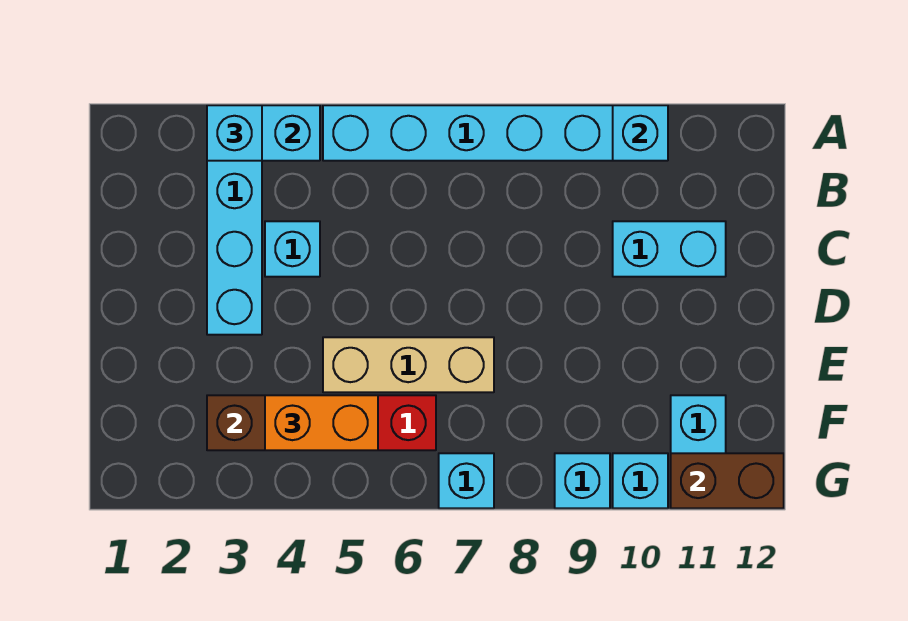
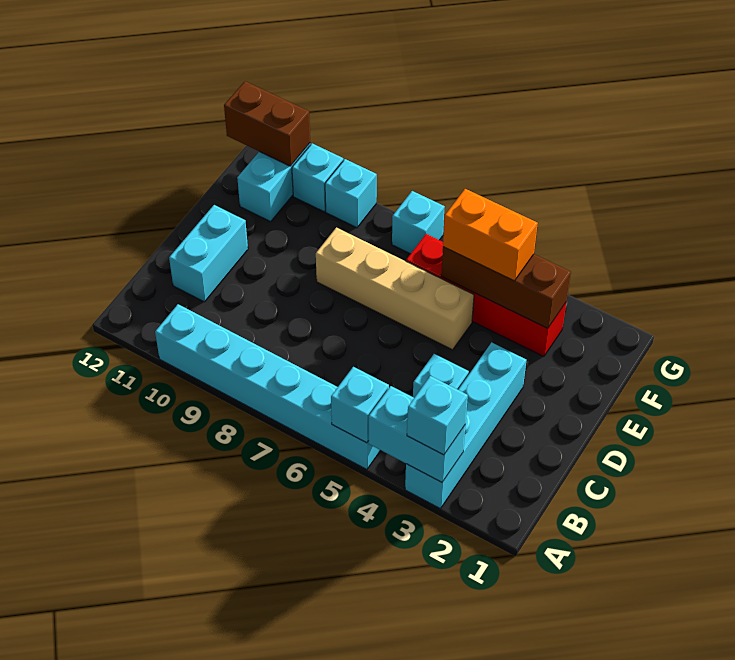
cyan brick A10 level 2 -> cyan brick A5 level 2
cyan brick C10:C11 level 1 -> cyan brick C11:D11 level 1
tan brick E5:E7 level 1 -> tan brick E5:E8 level 1

